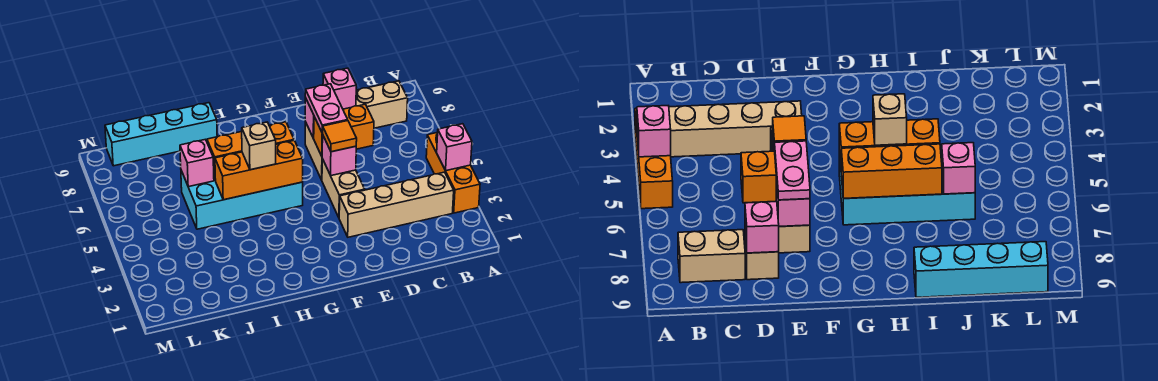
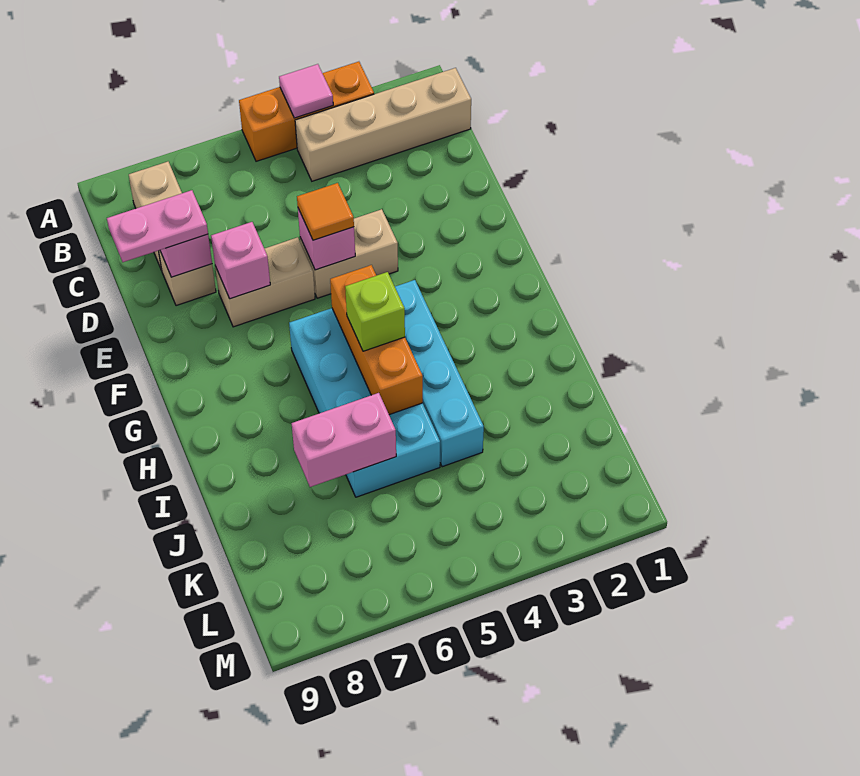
pink brick A4 level 2 -> pink tile A4 level 2
tan brick B3:E3 level 1 -> tan brick B1:B4 level 1
orange brick D6:E6 level 2 -> none
pink plate E6:E7 level 3 -> pink plate D8:D9 level 3
orange brick G6:I6 level 2 -> none
tan brick H5 level 3 -> lime brick H5 level 3
cyan brick I9:L9 level 1 -> cyan brick G4:J4 level 1
pink brick J6 level 2 -> pink brick J6:J7 level 2

